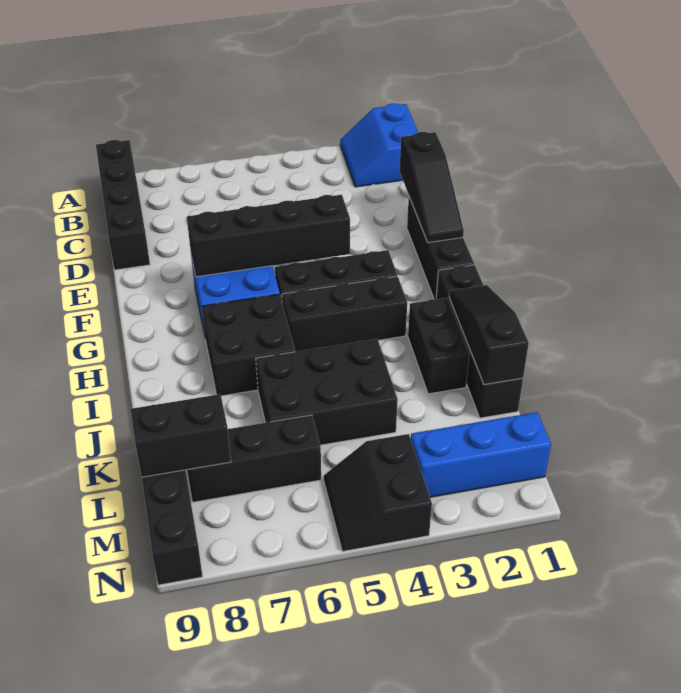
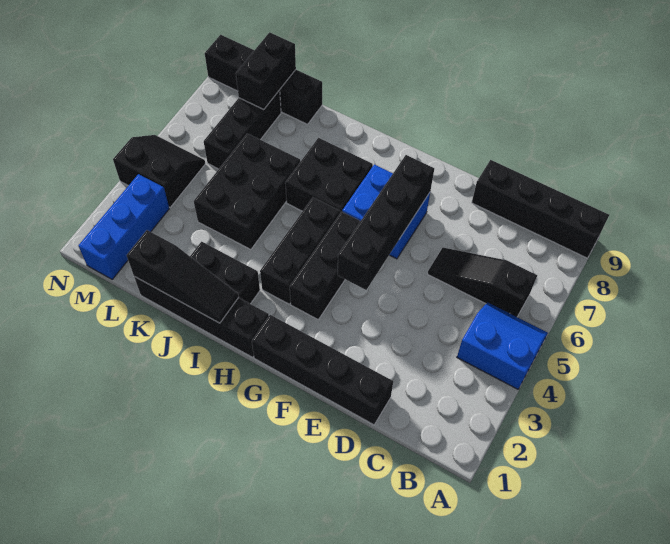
blue slope A1:B2 level 1 top 1 -> blue slope A4:B5 level 1 top 4
black slope D1:F1 level 2 top D -> black slope B6:D6 level 1 top B
black brick E1:G1 level 1 -> black brick D1:G1 level 1

